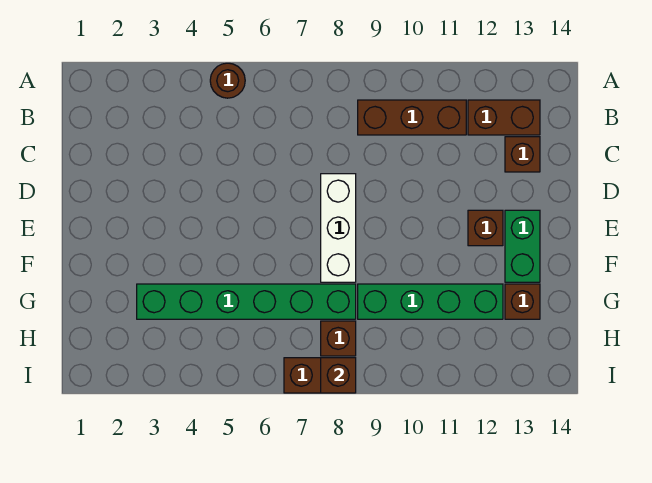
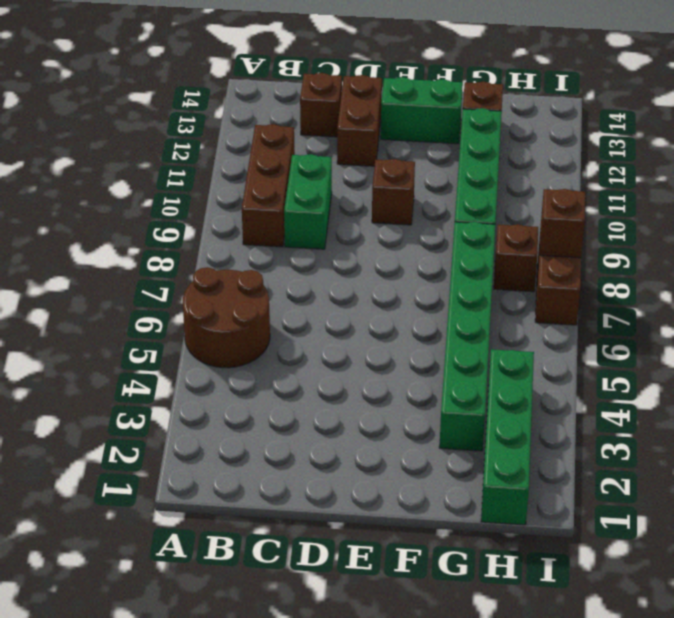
brown round brick A5 level 1 -> brown round brick A5:B6 level 1
brown brick B12:B13 level 1 -> brown brick D12:D13 level 1
none -> green brick C9:C10 level 1
white brick D8:F8 level 1 -> none
brown brick E12 level 1 -> brown brick E10 level 1
none -> green brick H1:H4 level 1

